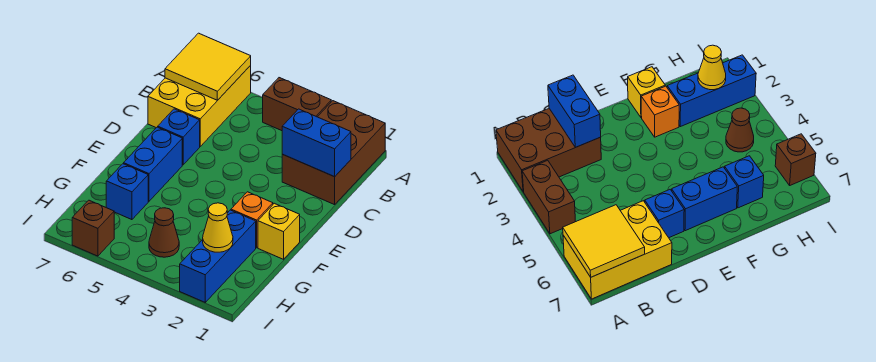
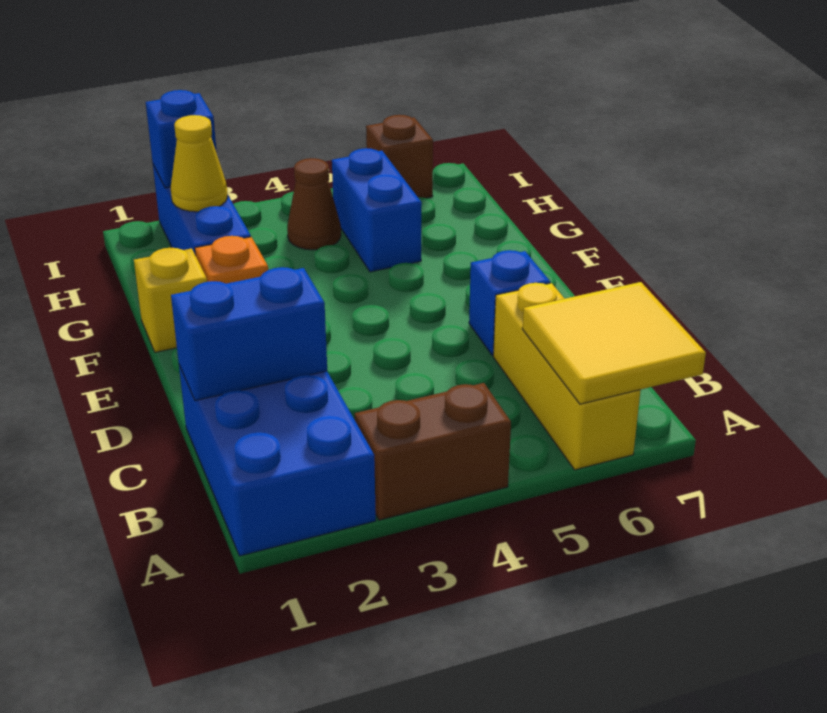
brown brick A1:C2 level 1 -> blue brick A1:C2 level 1
yellow brick A6:C7 level 1 -> yellow brick A6:C6 level 1
blue brick E6:F6 level 1 -> blue brick G5:H5 level 1
blue brick G6 level 1 -> blue brick I2 level 2

